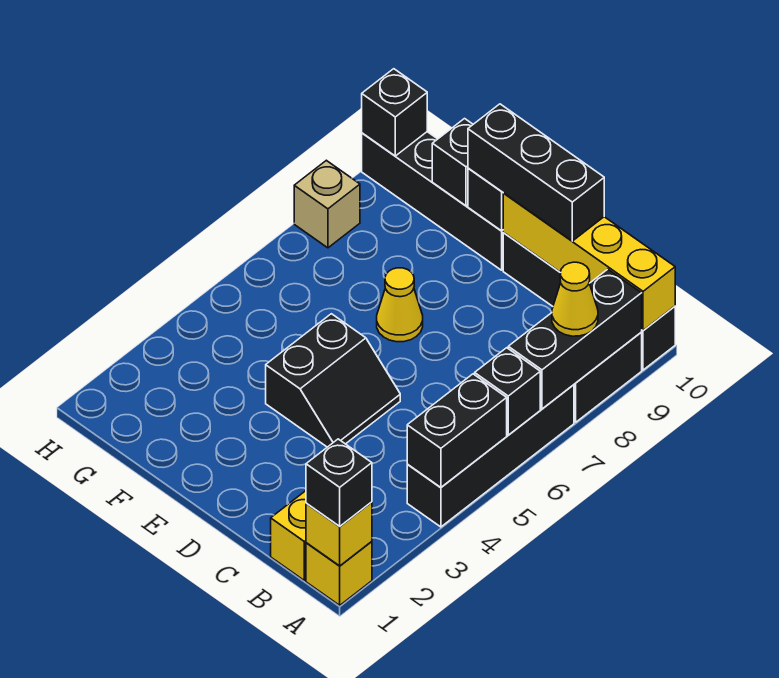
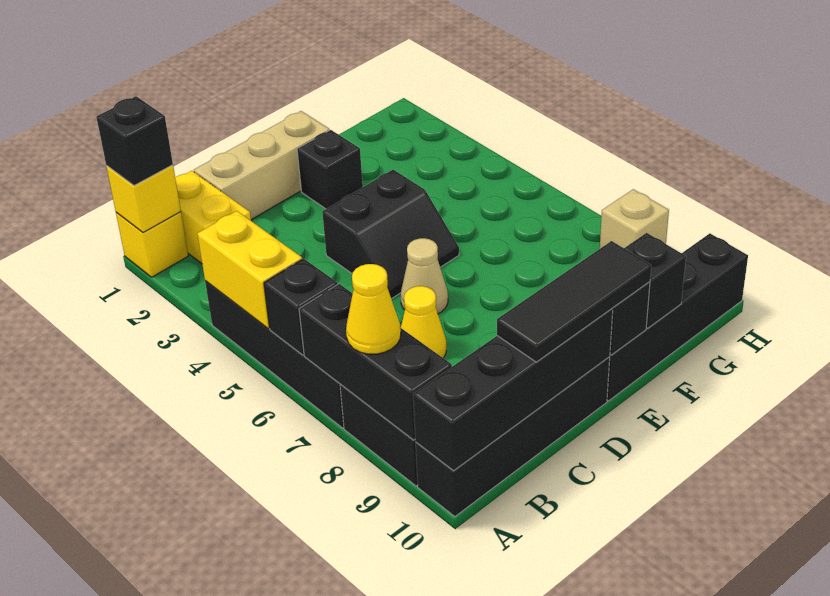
black brick A4:A5 level 2 -> yellow brick A4:A5 level 2
yellow brick A10:D10 level 2 -> black brick A10:D10 level 2
none -> tan brick C1:E1 level 1
black brick C10:E10 level 3 -> black tile C10:E10 level 3
black slope D4:E5 level 1 top E -> black slope D4:E5 level 1 top 4
none -> tan cone D6 level 1
yellow cone E7 level 1 -> yellow cone C7 level 1
black brick H10 level 2 -> black brick E2 level 1

